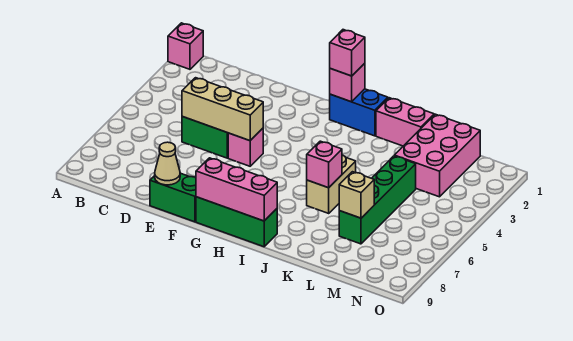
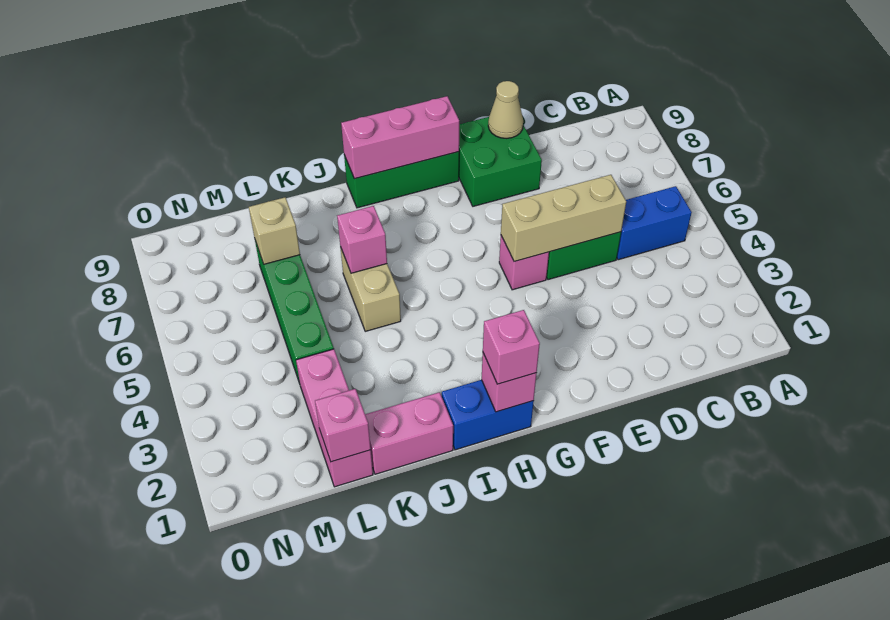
pink brick A1 level 1 -> pink brick L1 level 2
none -> blue brick B5:C5 level 1
green brick E9:F9 level 1 -> green brick E8:F9 level 1
pink brick L1:M3 level 1 -> pink brick L1:L3 level 1

